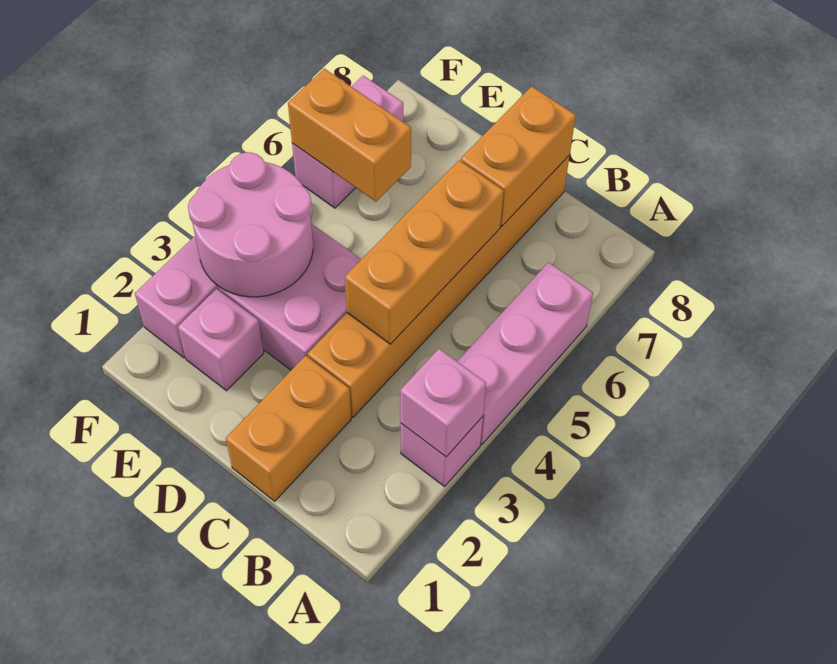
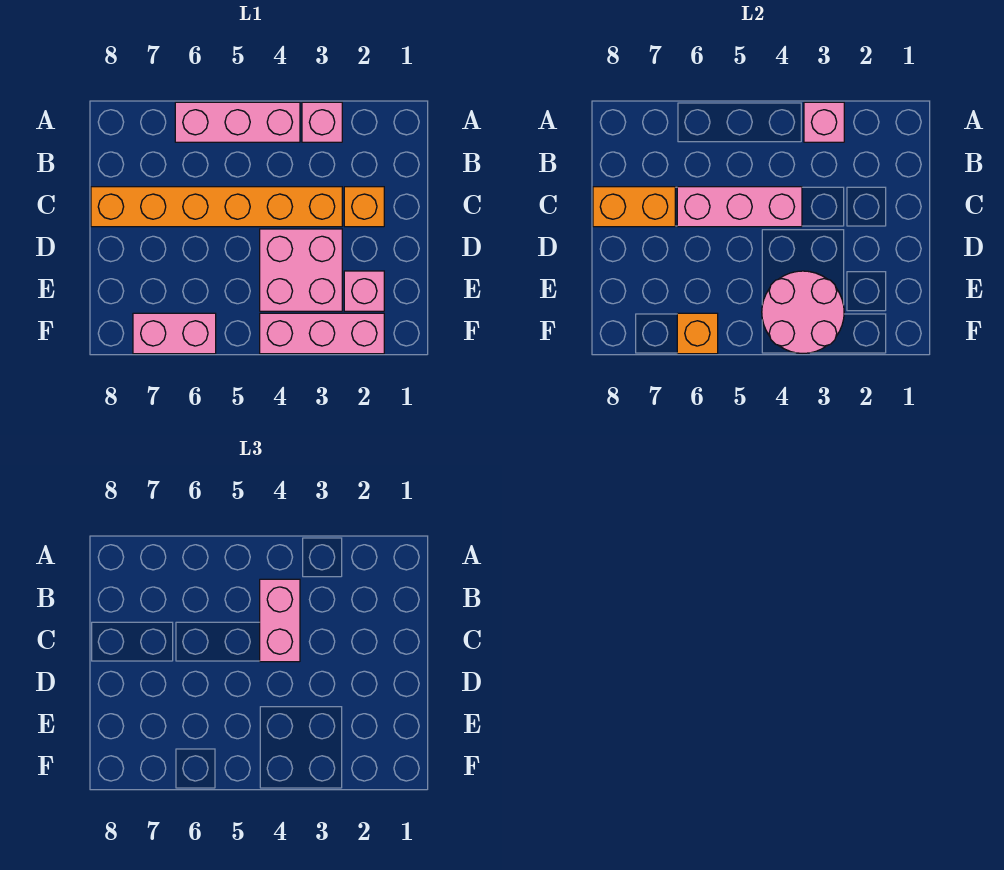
none -> pink brick B4:C4 level 3
orange brick C1:C2 level 1 -> orange brick C2 level 1
orange brick C4:C6 level 2 -> pink brick C4:C6 level 2
orange brick E6:F6 level 2 -> orange brick F6 level 2

